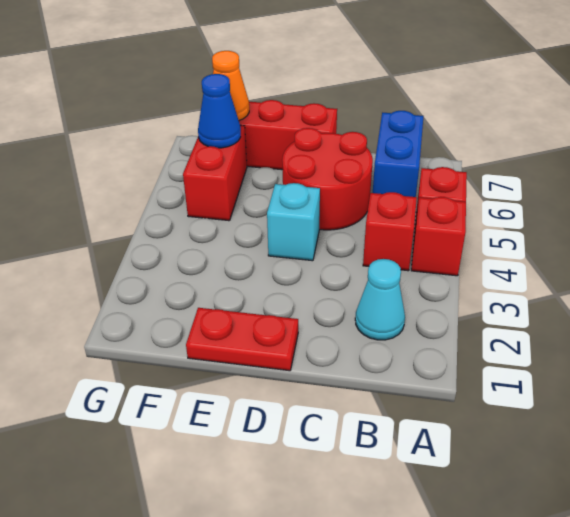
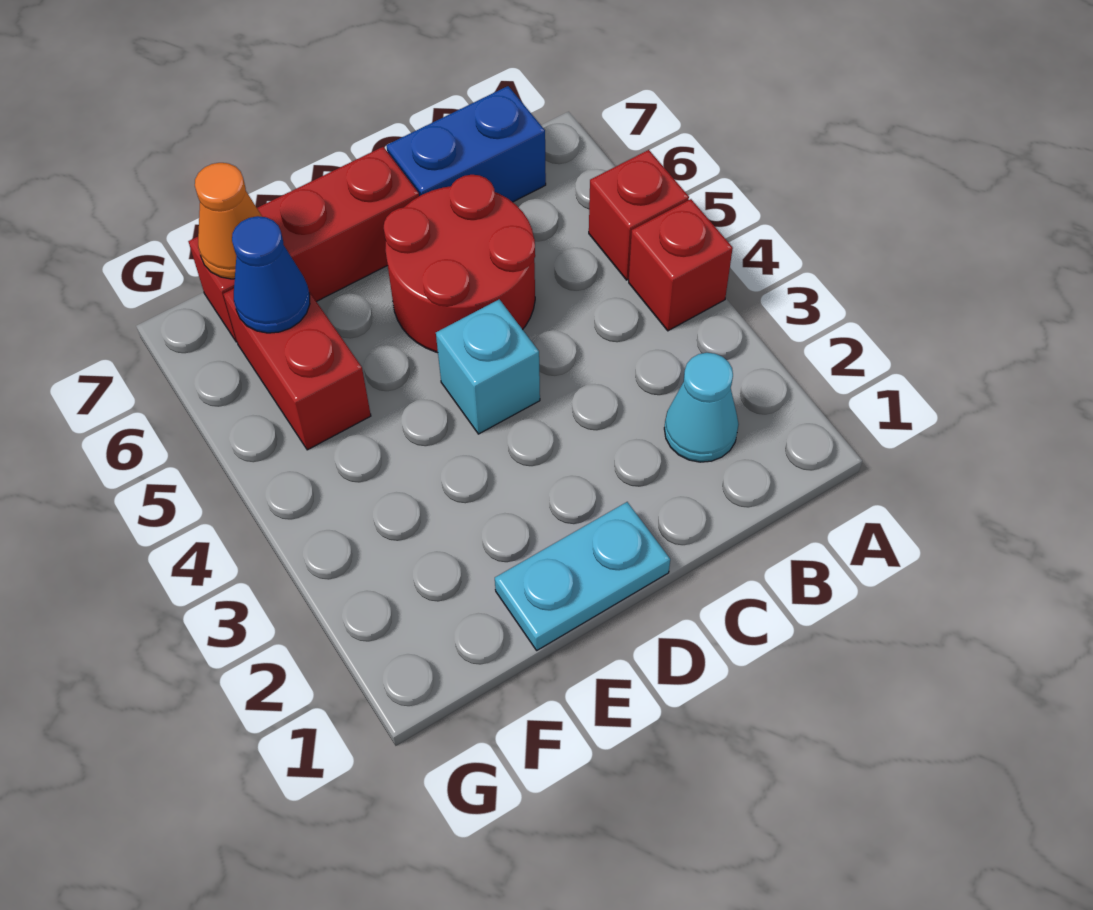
red brick B4 level 1 -> none
blue brick B6:B7 level 1 -> blue brick B7:C7 level 1
red plate D1:E1 level 1 -> cyan plate D1:E1 level 1

